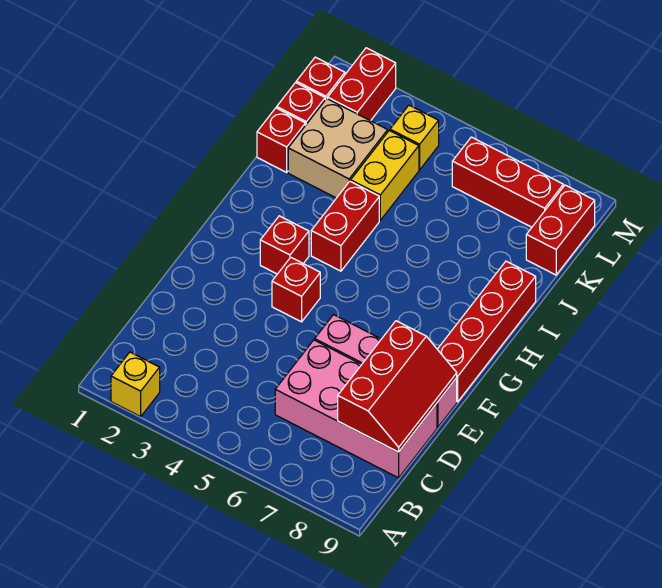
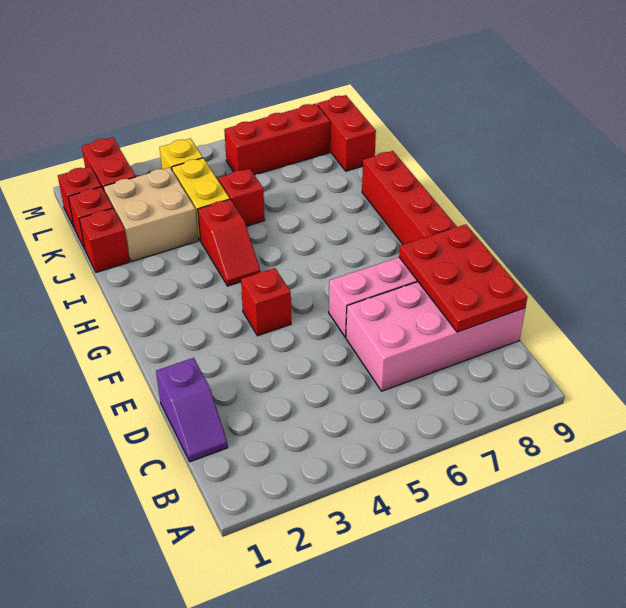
yellow brick A2 level 1 -> none
none -> purple slope C1:D1 level 1 top D
red slope C8:E9 level 2 top 8 -> red plate C8:E9 level 2
red brick G3 level 1 -> red brick J5 level 1
red brick H4:I4 level 1 -> red slope H4:I4 level 1 top I

